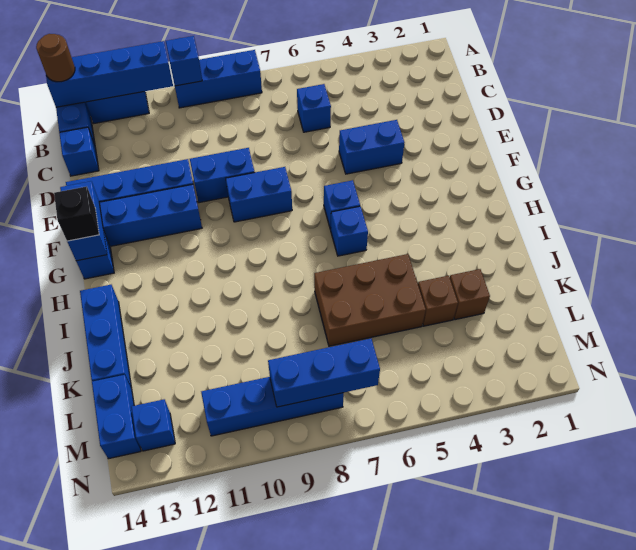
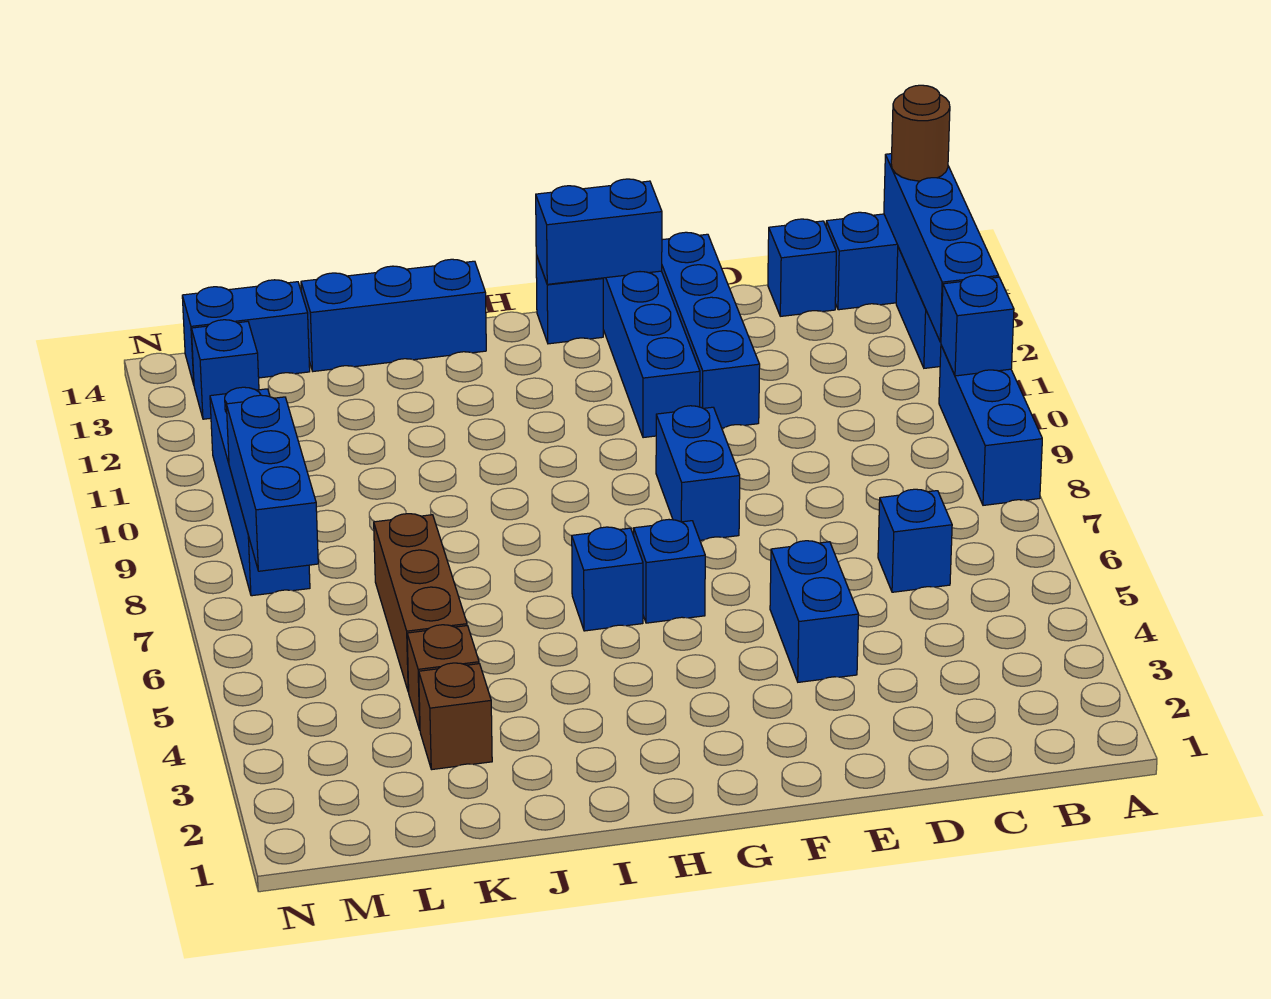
blue brick E9:E10 level 1 -> none
black brick G14 level 3 -> none
brown brick J5:K7 level 1 -> brown brick K5:K7 level 1

